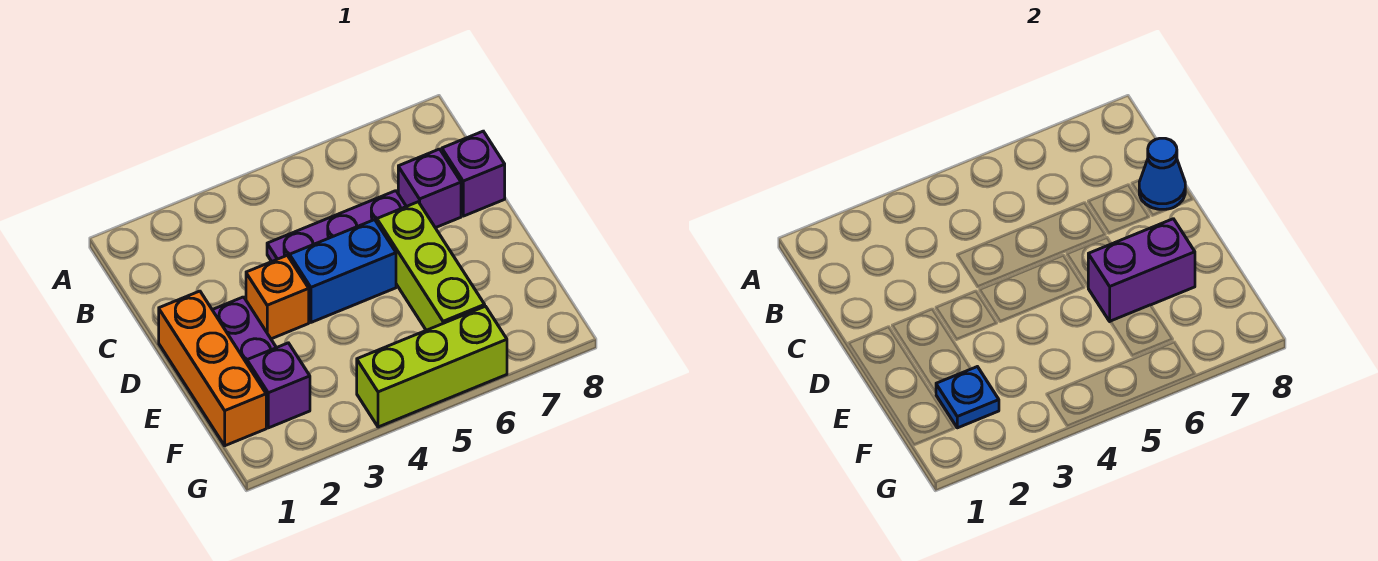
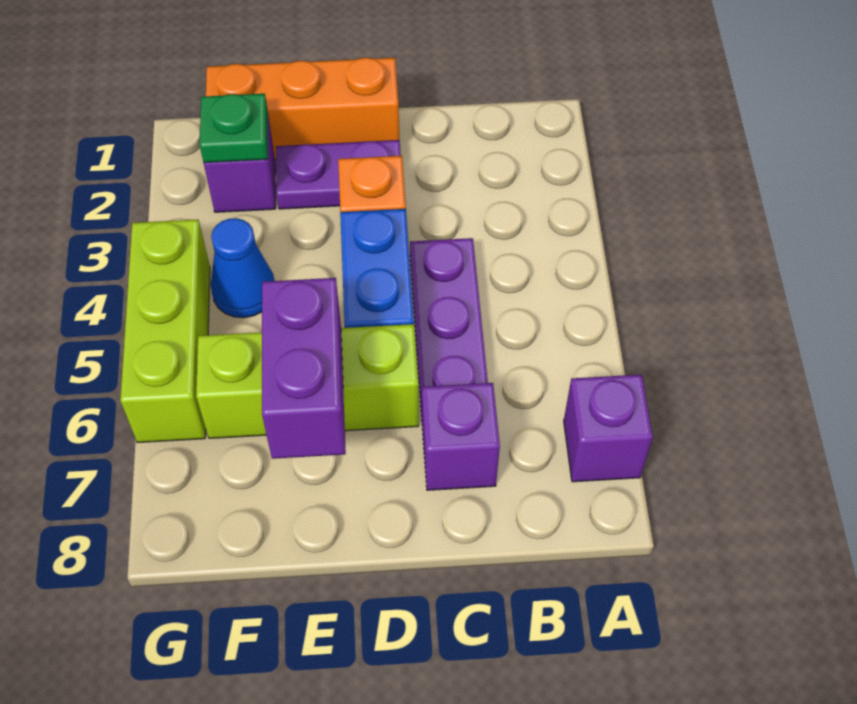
purple brick C8 level 1 -> purple brick A7 level 1
blue cone C8 level 2 -> blue cone F4 level 1
blue plate F2 level 2 -> green plate F2 level 2

